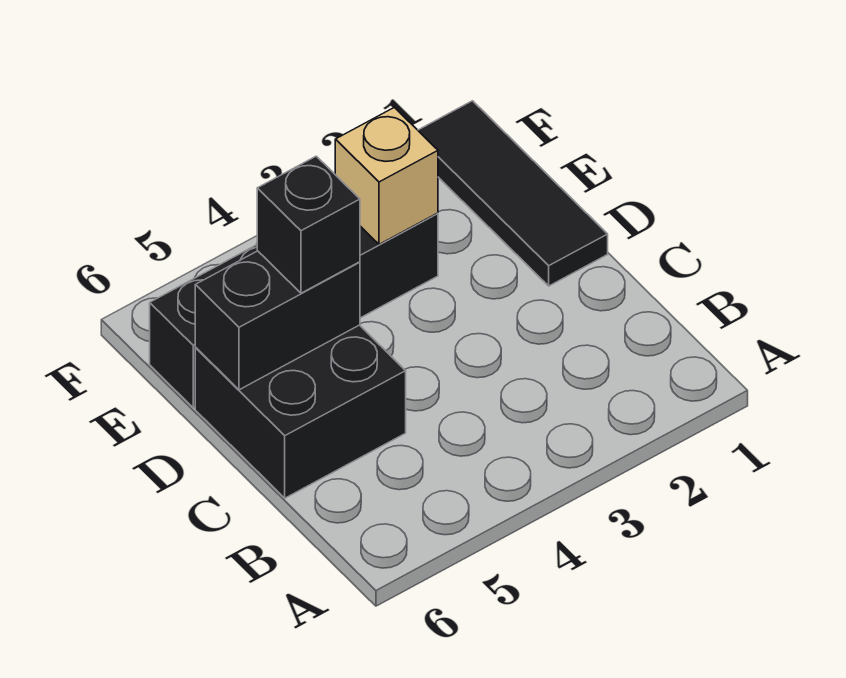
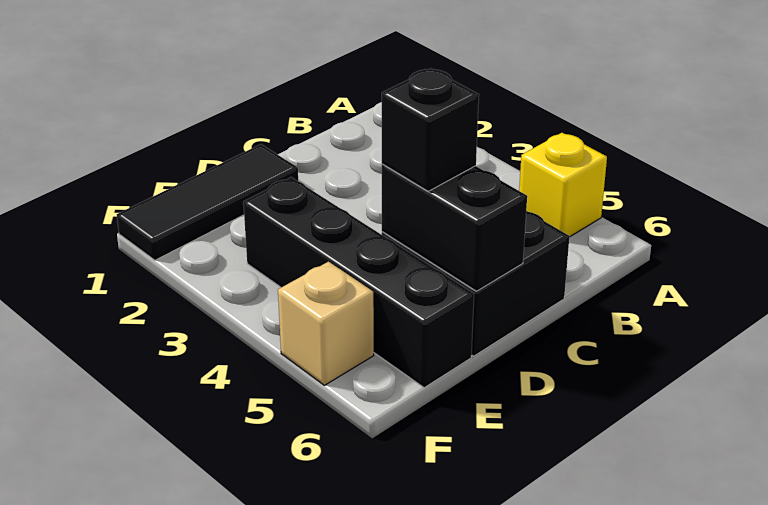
none -> yellow brick A5 level 1
tan brick E3 level 2 -> tan brick F5 level 1

